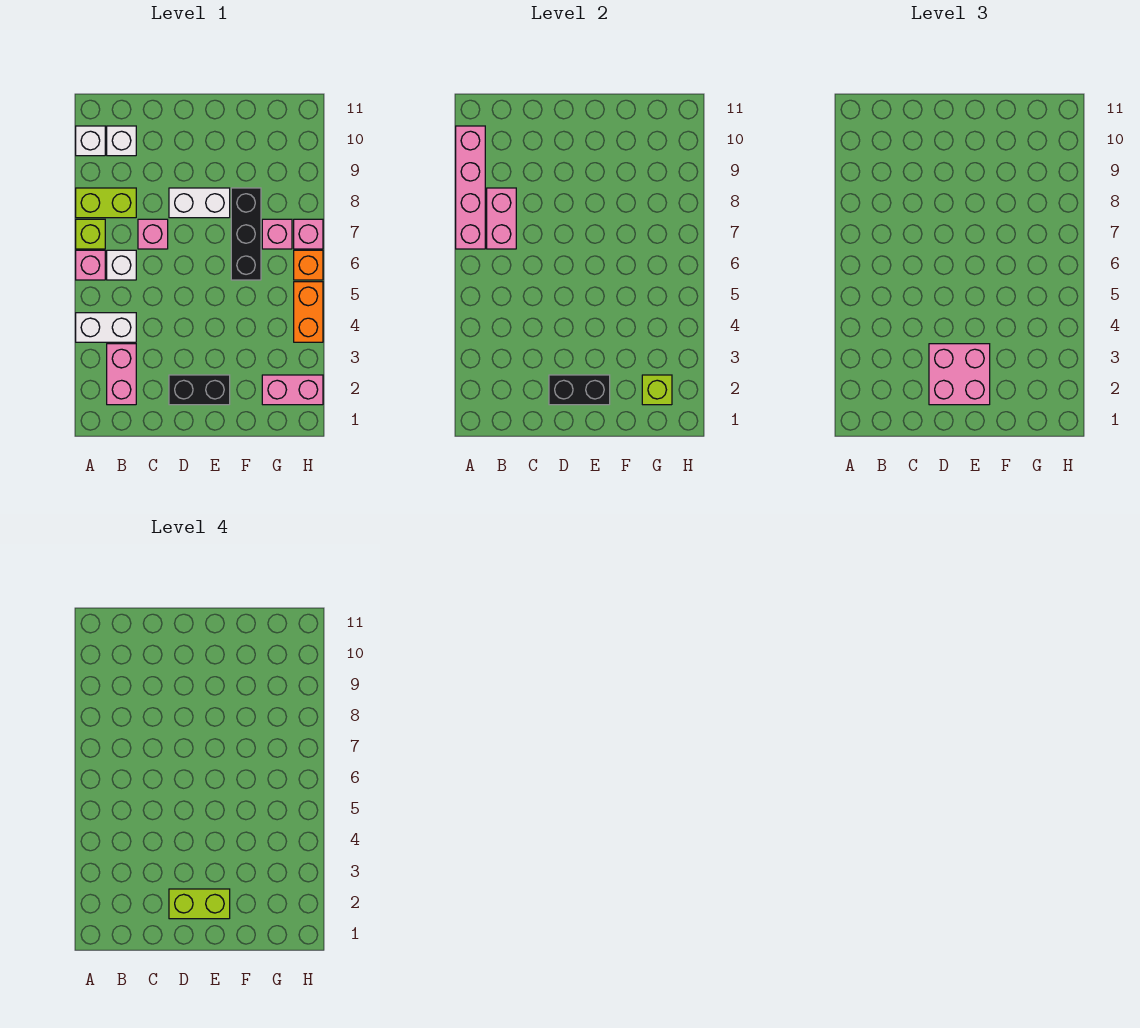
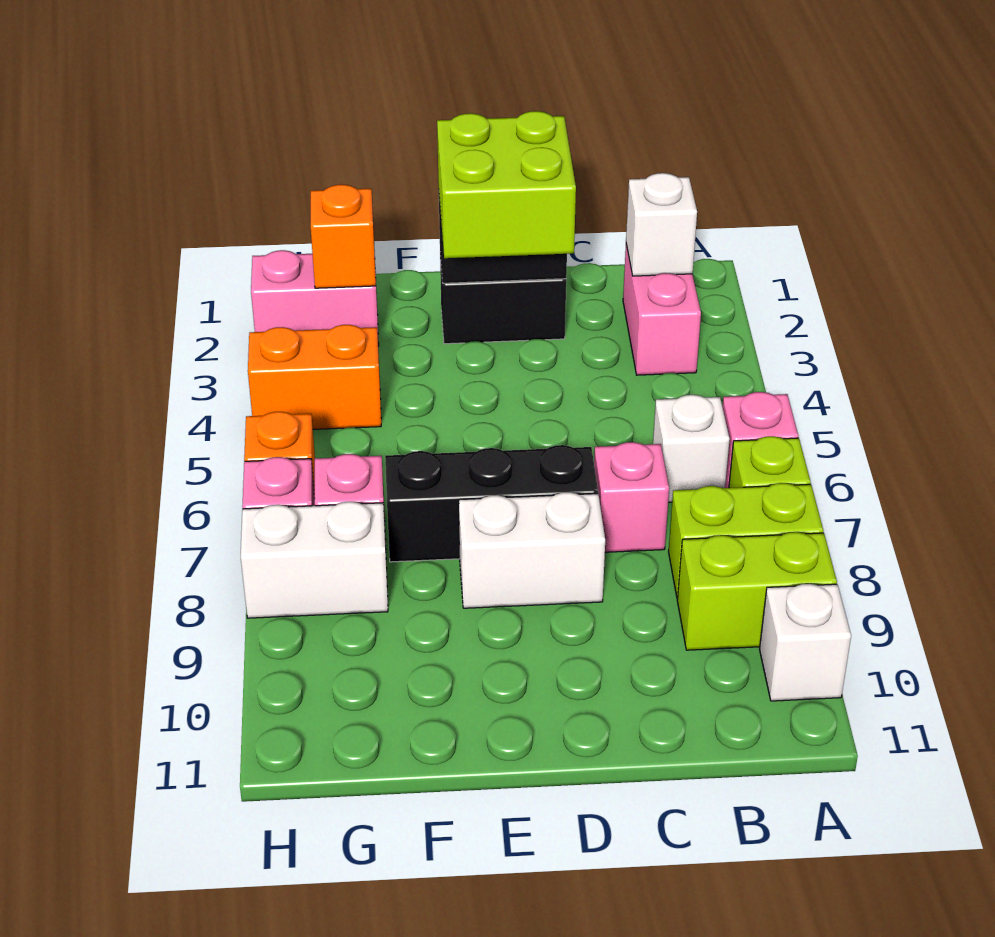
white brick A4:B4 level 1 -> white brick G8:H8 level 1
pink brick A7:A10 level 2 -> none
pink brick B7:B8 level 2 -> none
white brick B10 level 1 -> white brick B2 level 2
pink brick D2:E3 level 3 -> lime brick D2:E3 level 3
lime brick D2:E2 level 4 -> lime brick A9:B9 level 1
black brick F6:F8 level 1 -> black brick D7:F7 level 1
lime brick G2 level 2 -> orange brick G2 level 2
orange brick H4:H5 level 1 -> orange brick G4:H4 level 1

